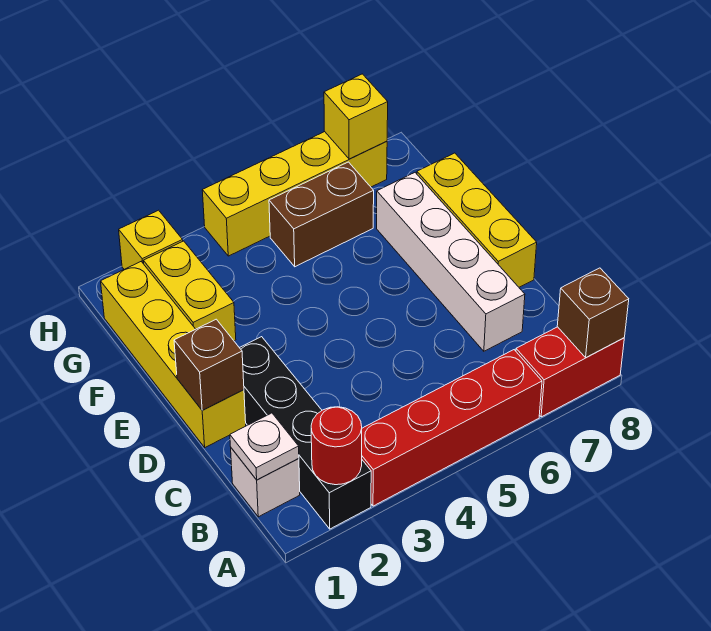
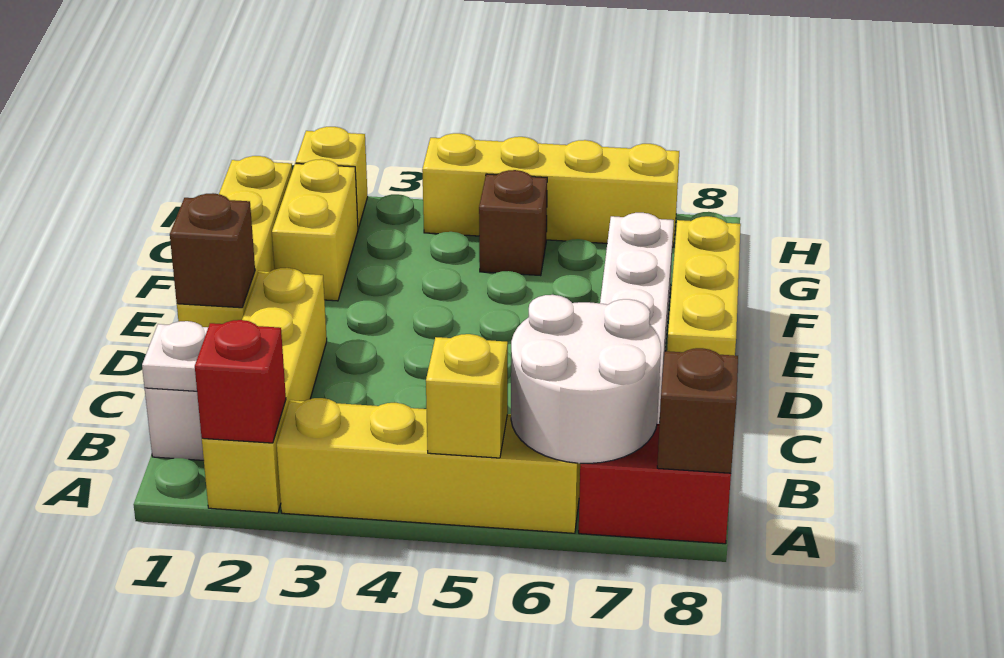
black brick A2:D2 level 1 -> yellow brick A2:D2 level 1
red round brick A2 level 2 -> red brick A2 level 2
red brick A3:A6 level 1 -> yellow brick A3:A6 level 1
none -> white round brick A6:B7 level 2
brown brick G5:G6 level 1 -> brown brick G5 level 1
yellow brick H7 level 2 -> yellow brick A5 level 2

